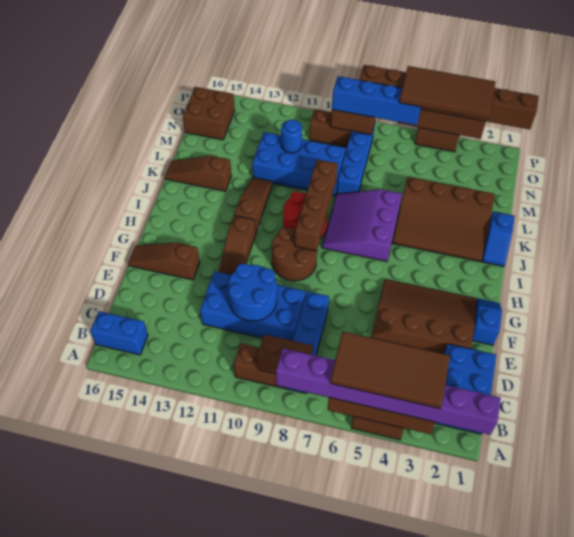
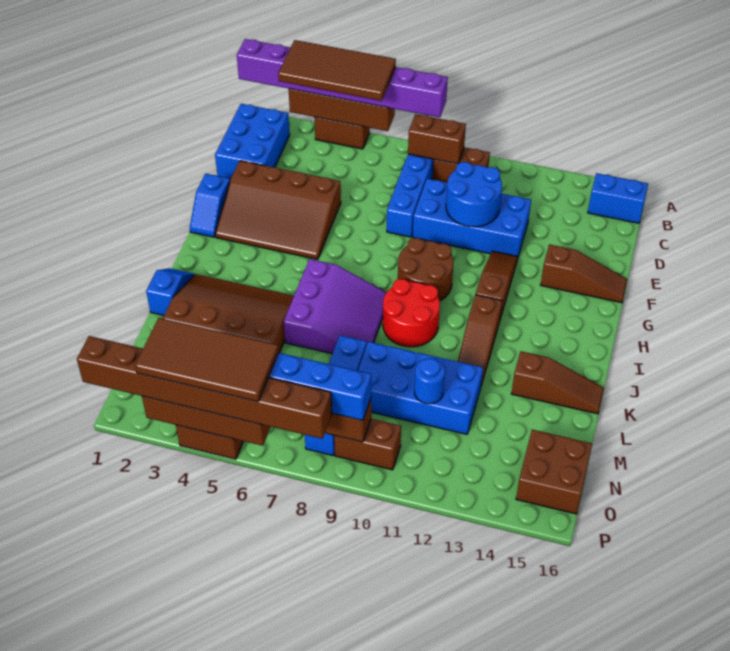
brown brick H9:K9 level 2 -> none

